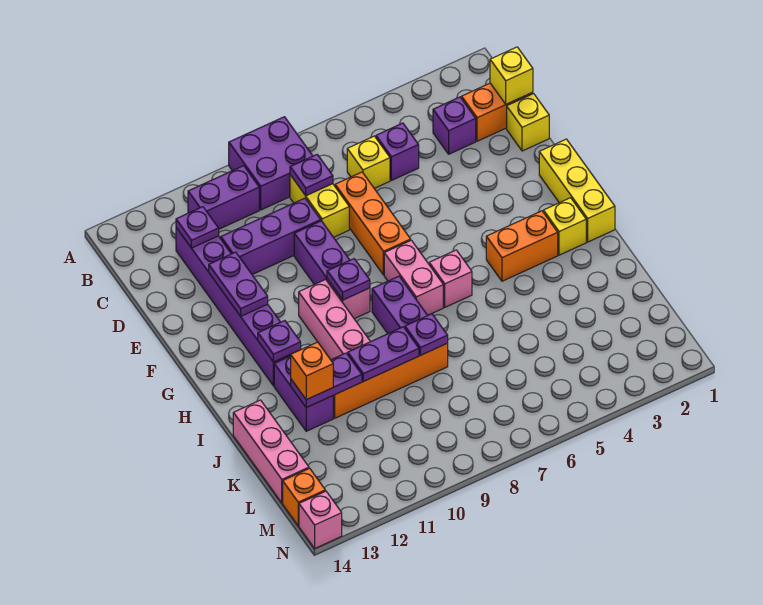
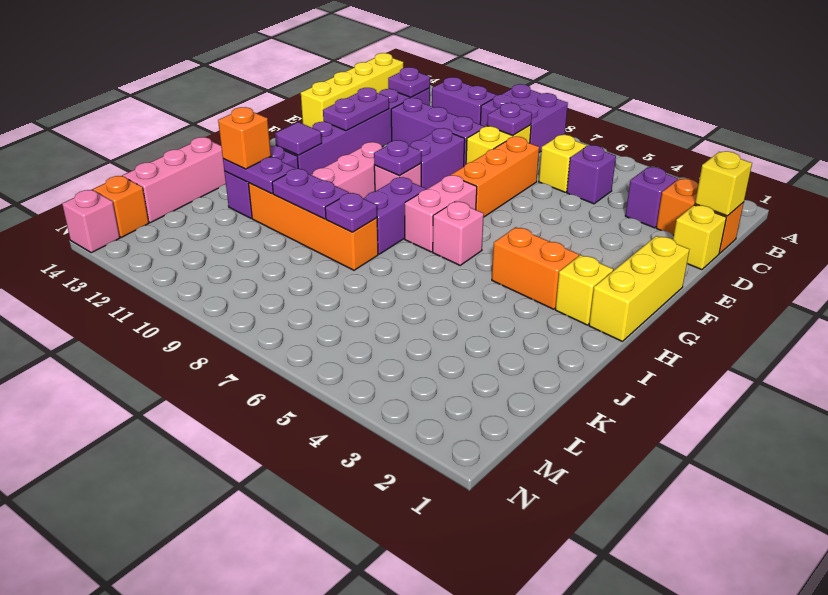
none -> yellow brick B14:E14 level 1
purple plate H12 level 2 -> purple tile H12 level 2

